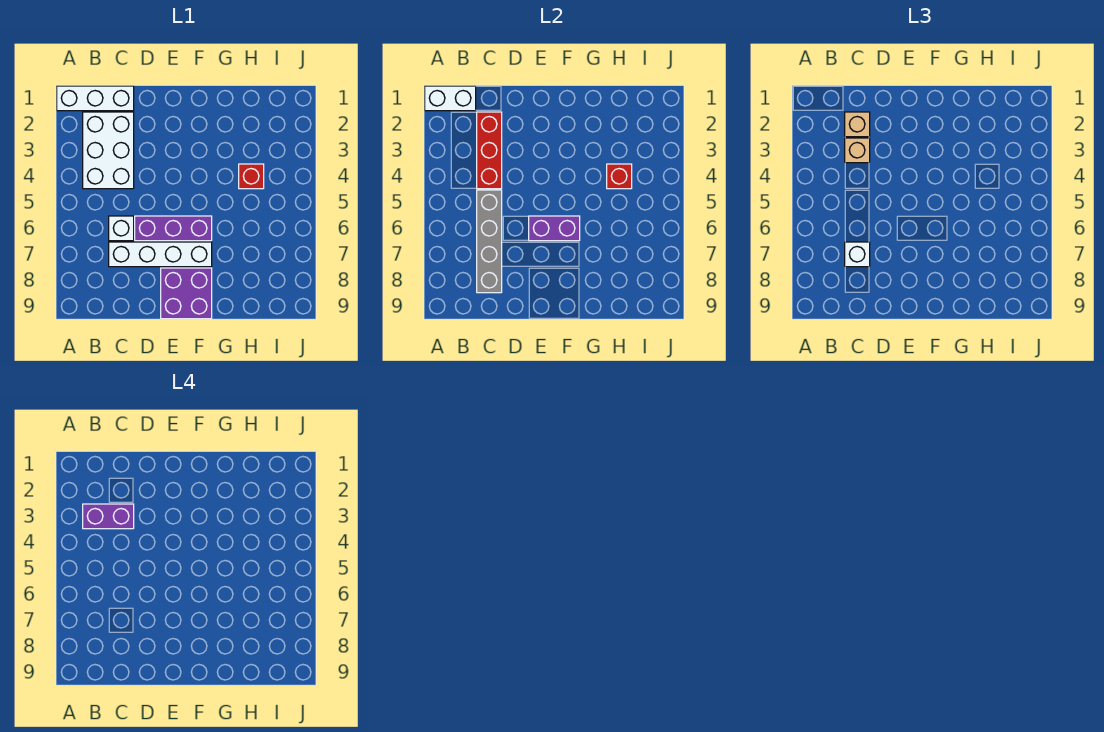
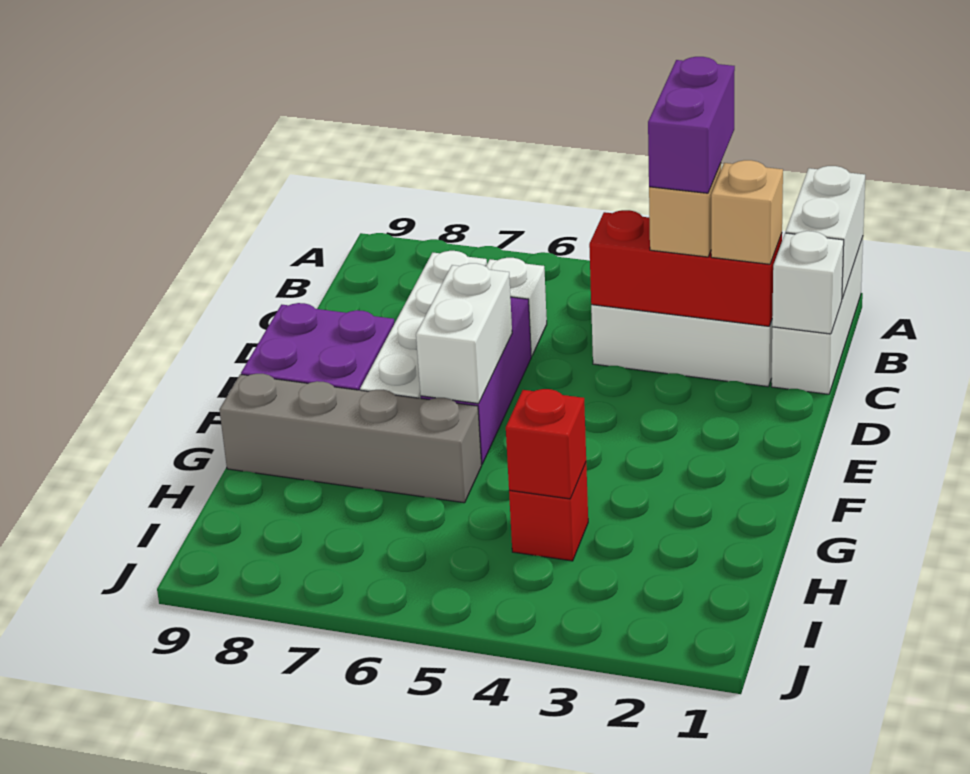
grey brick C5:C8 level 2 -> grey brick G6:G9 level 1
white brick C7 level 3 -> white brick C1 level 2
purple brick E6:F6 level 2 -> white brick E6:F6 level 2

